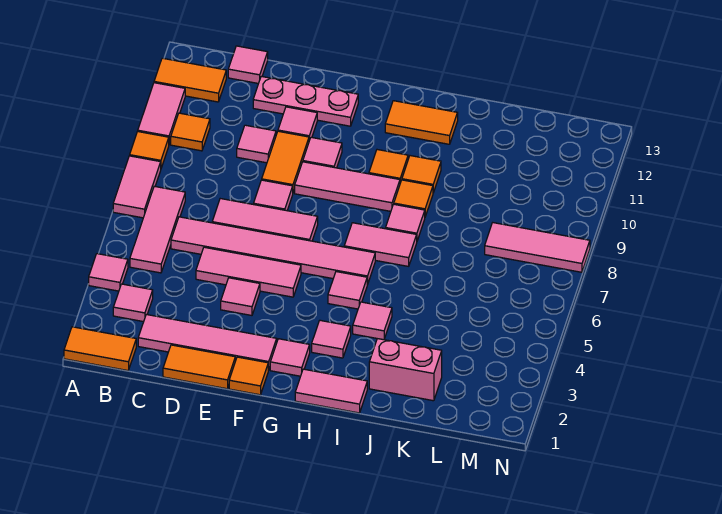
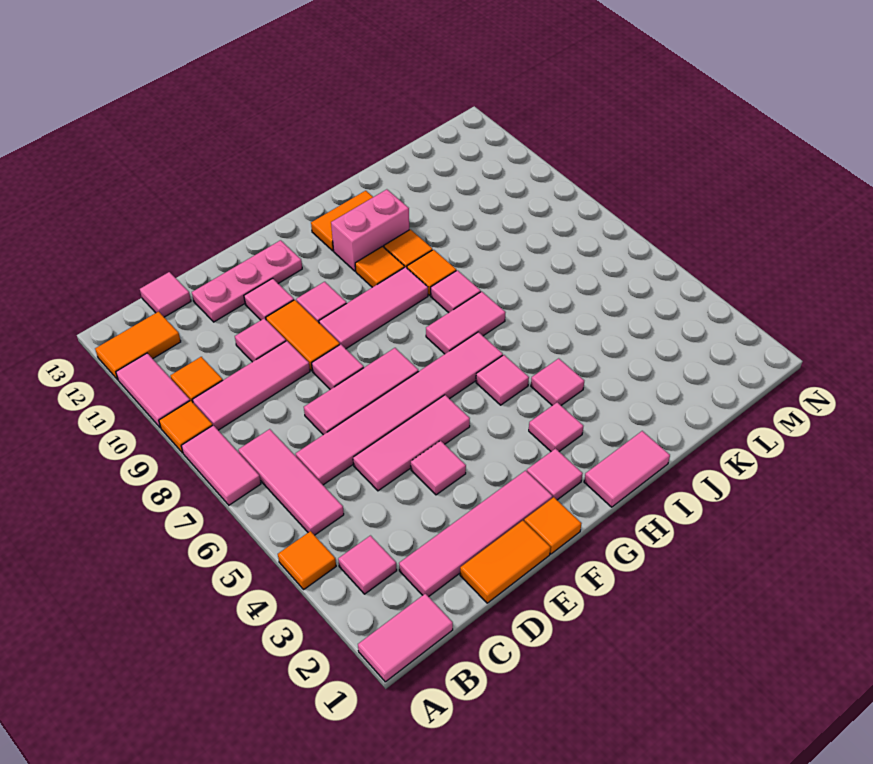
orange tile A1:B1 level 1 -> pink tile A1:B1 level 1
pink tile A4 level 1 -> orange tile A4 level 1
pink brick J2:K2 level 1 -> pink brick H11:I11 level 1
pink tile L8:N8 level 1 -> pink tile B9:D9 level 1

